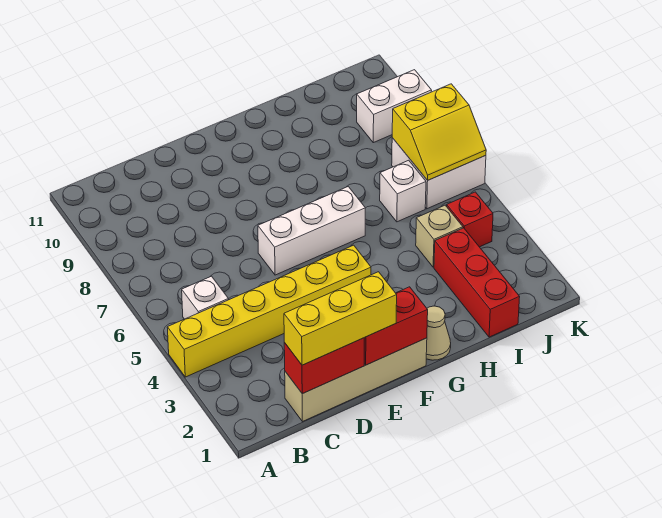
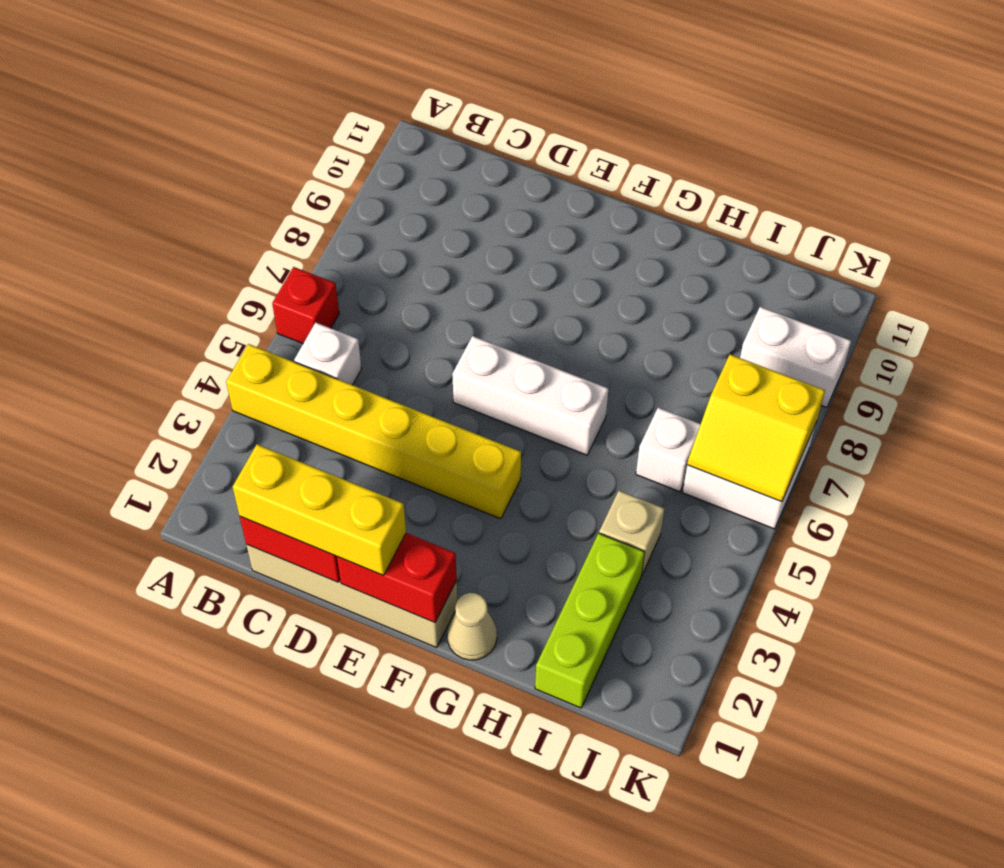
red brick I1:I3 level 1 -> lime brick I1:I3 level 1
red brick J4 level 1 -> red brick A6 level 1

